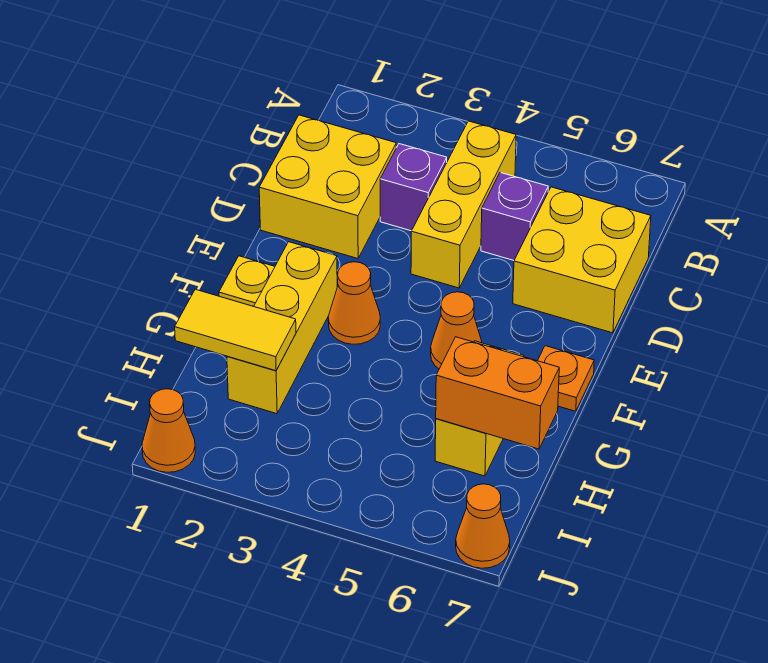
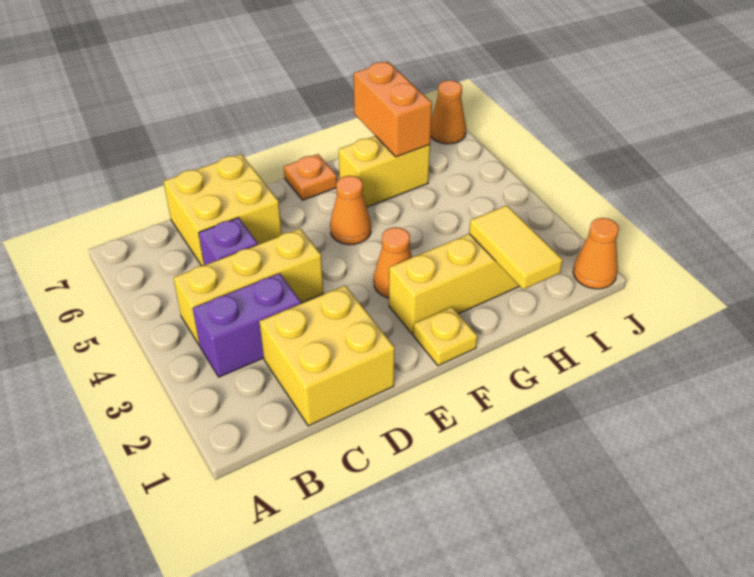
purple brick C3 level 1 -> purple brick B3:C3 level 1

